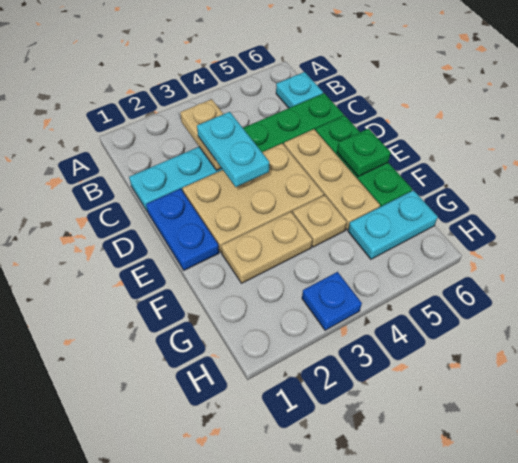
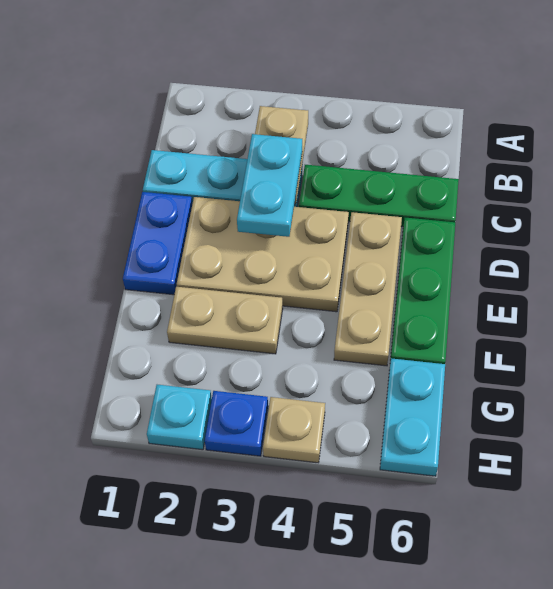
cyan plate B6 level 1 -> cyan plate H2 level 1
green plate E6 level 2 -> none
tan plate F4 level 1 -> tan plate H4 level 1
cyan plate G5:G6 level 1 -> cyan plate G6:H6 level 1

